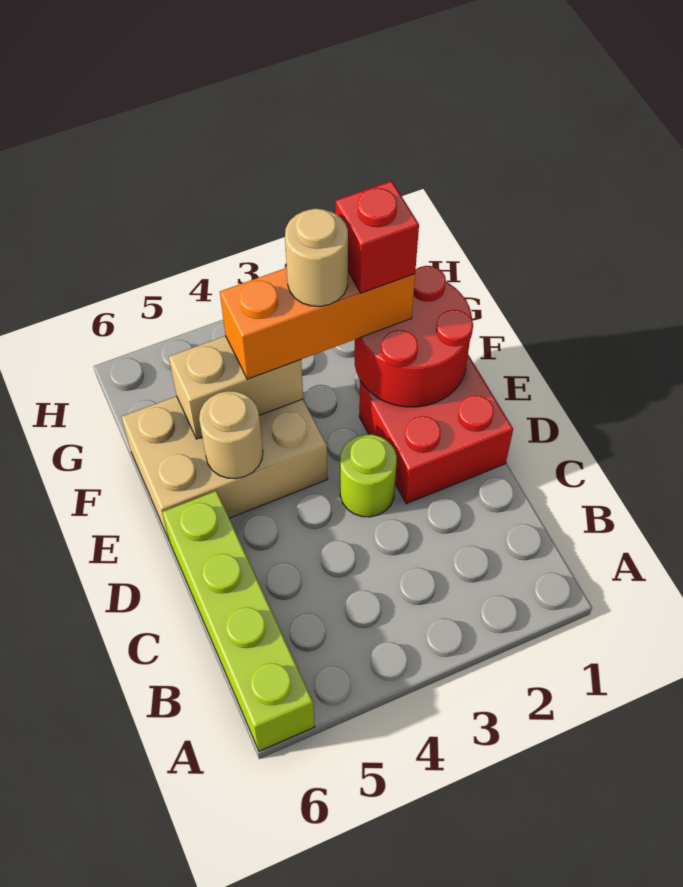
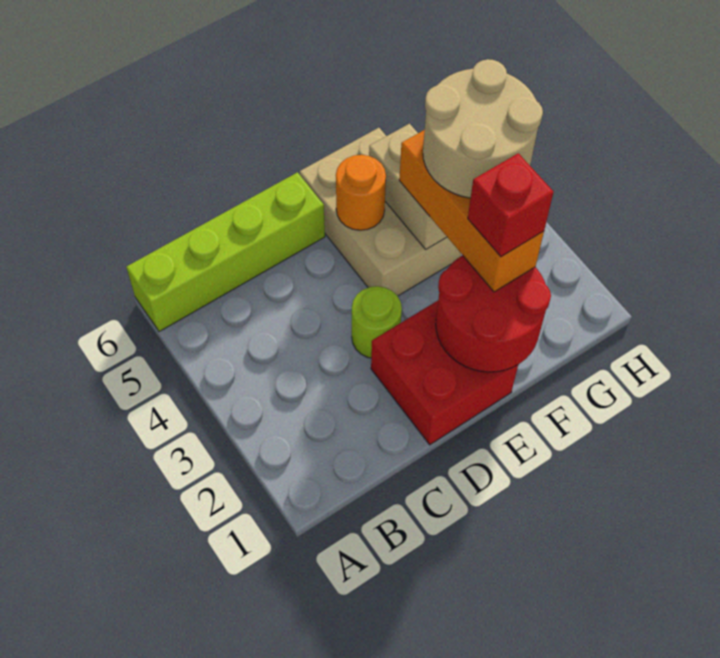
tan round brick E5 level 2 -> orange round brick E5 level 2
tan round brick F3 level 4 -> tan round brick F3:G4 level 4

